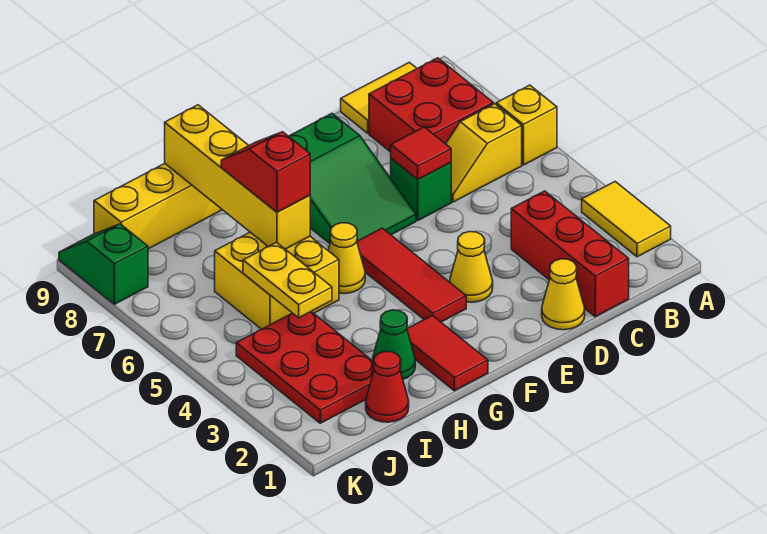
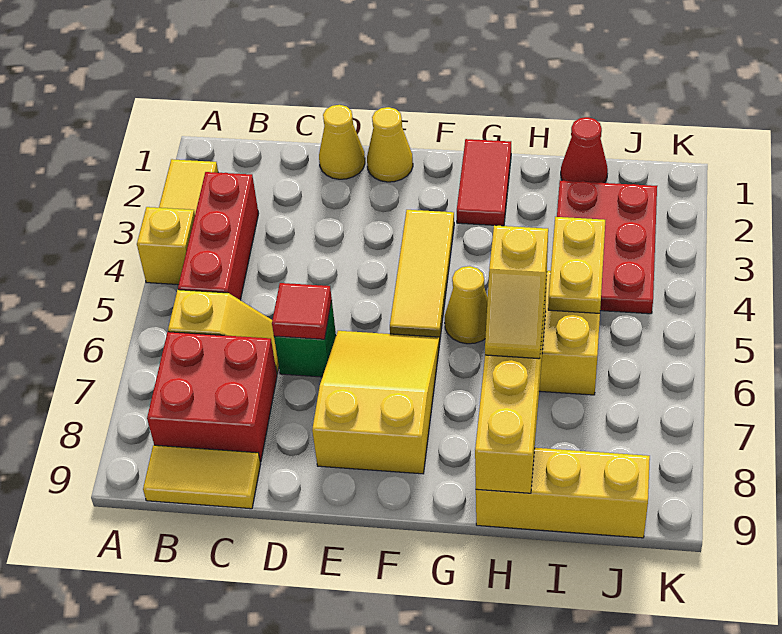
yellow brick A6 level 1 -> yellow brick A4 level 1
red brick C1:C3 level 1 -> red brick B3:B5 level 1
yellow cone E3 level 1 -> yellow cone E1 level 1
green slope E6:F8 level 1 top 8 -> yellow slope E6:F8 level 1 top 8
red tile F3:F5 level 1 -> yellow tile F3:F5 level 1
green cone H2 level 1 -> none
red slope H6:H7 level 3 top 6 -> yellow slope H6:H7 level 3 top 6
green slope K8:K9 level 1 top 8 -> none

